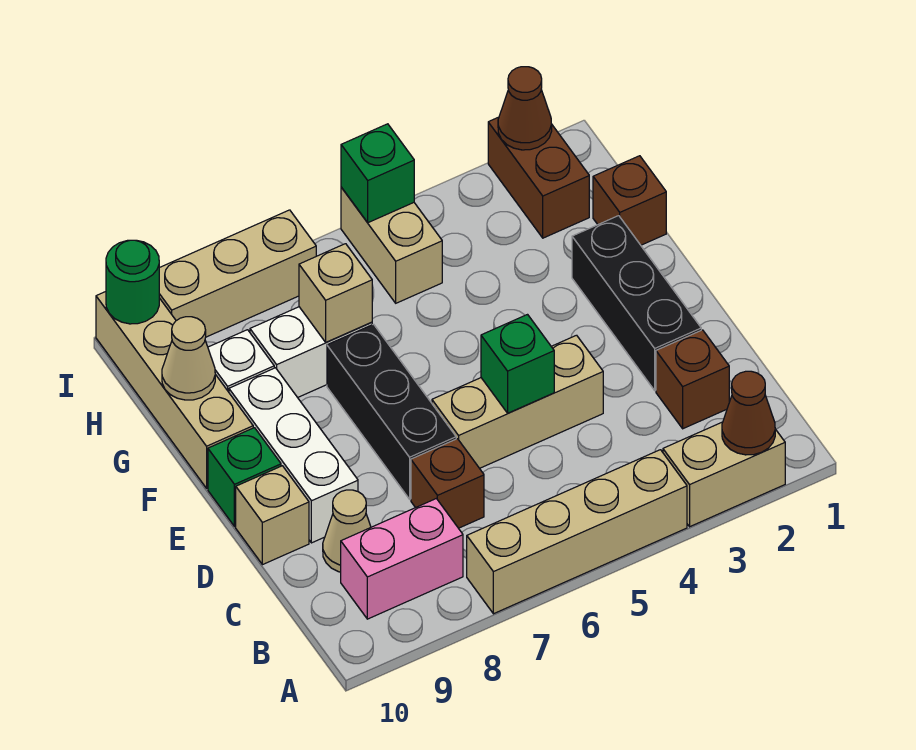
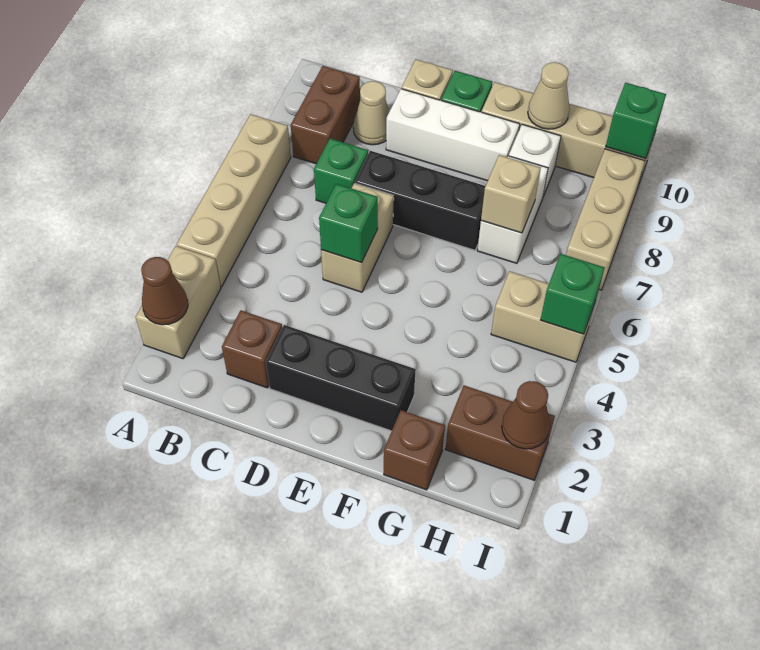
pink brick B8:B9 level 1 -> brown brick B8:B9 level 1
brown brick C7 level 1 -> green brick C7 level 1
tan brick D4:D6 level 1 -> tan brick D5:D6 level 1
green round brick I10 level 2 -> green brick I10 level 2

